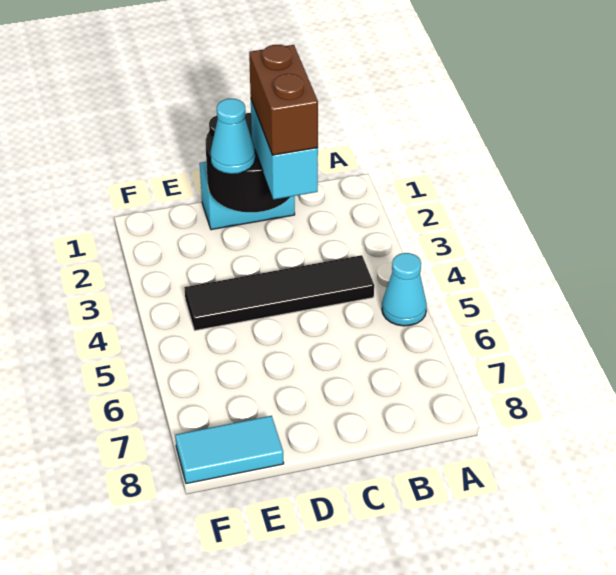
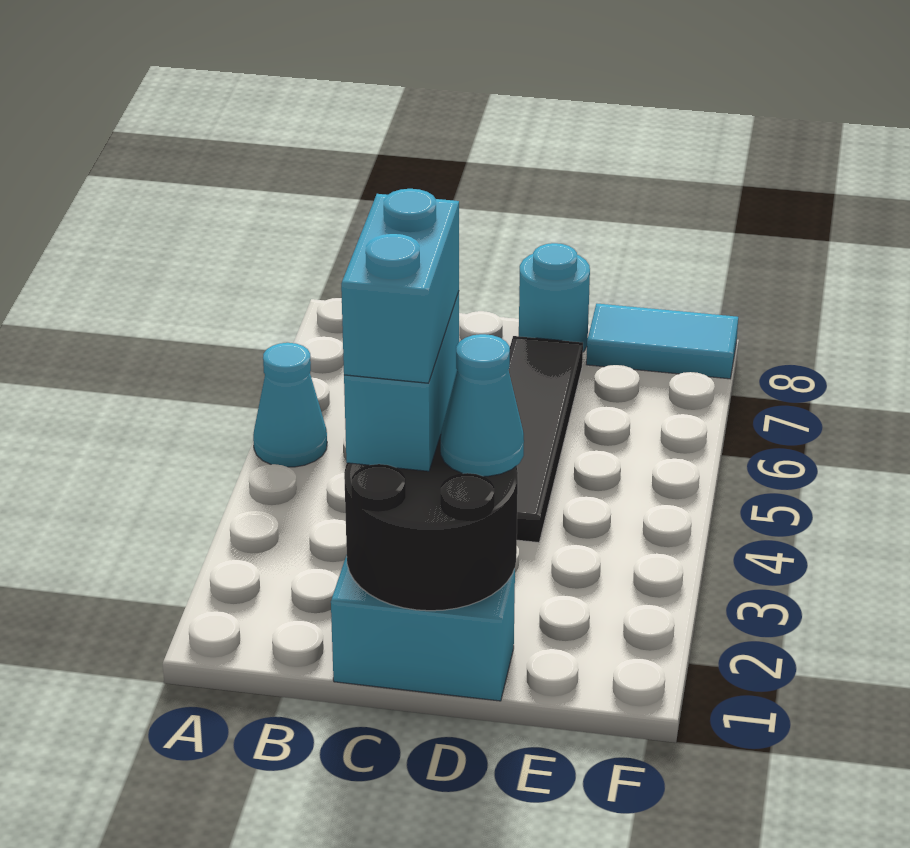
black tile B4:E4 level 1 -> black tile D4:D7 level 1
brown brick C2:C3 level 4 -> cyan brick C2:C3 level 4
none -> cyan round brick D8 level 1

